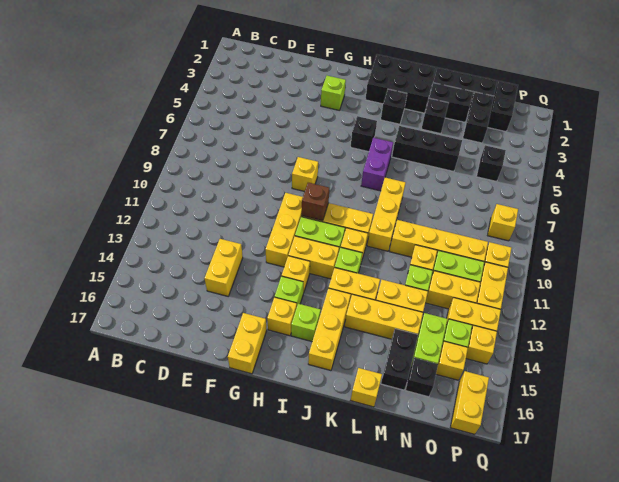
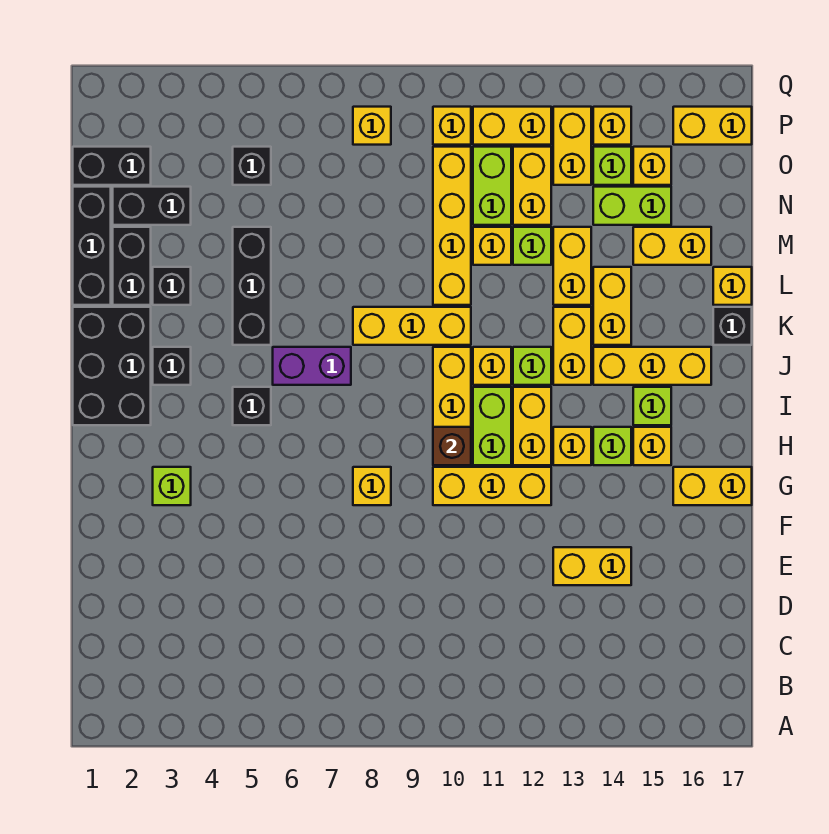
yellow brick K14:M14 level 1 -> yellow brick K14:L14 level 1
black brick M15:M16 level 1 -> yellow brick M15:M16 level 1
black brick N16 level 1 -> black brick K17 level 1

